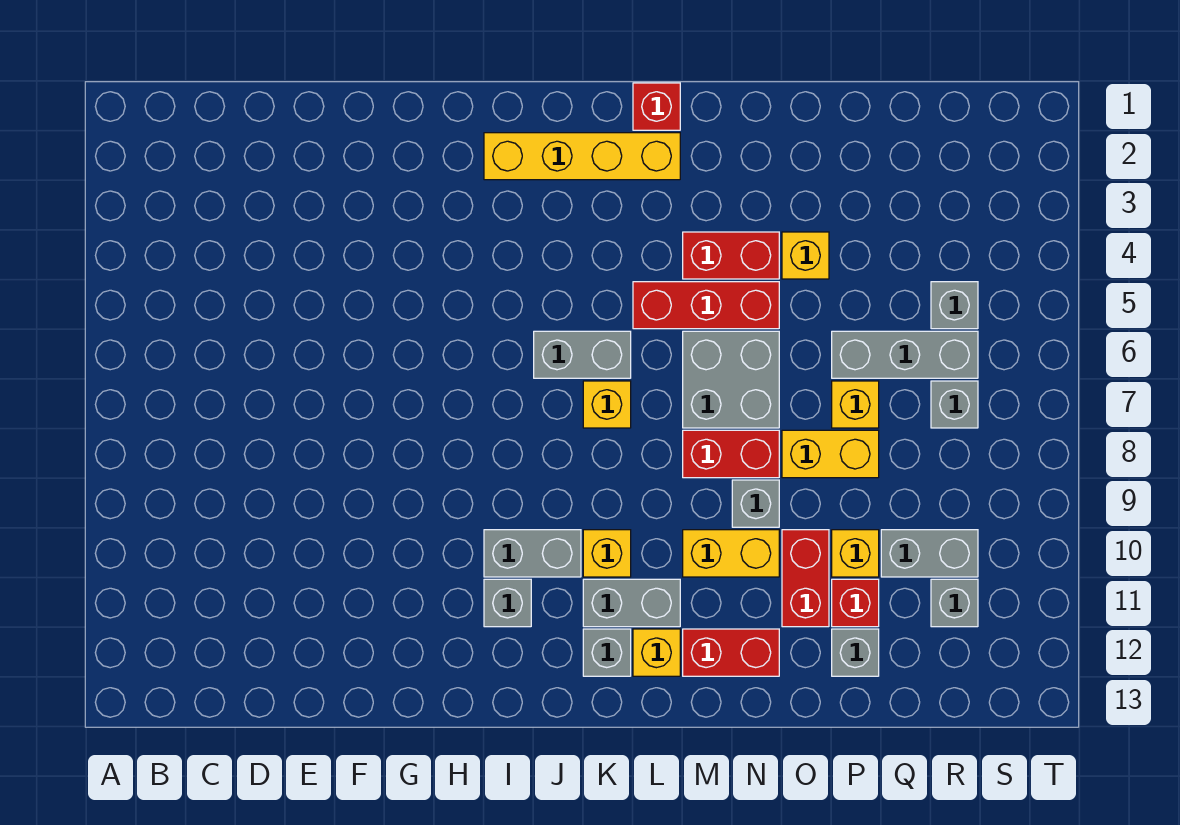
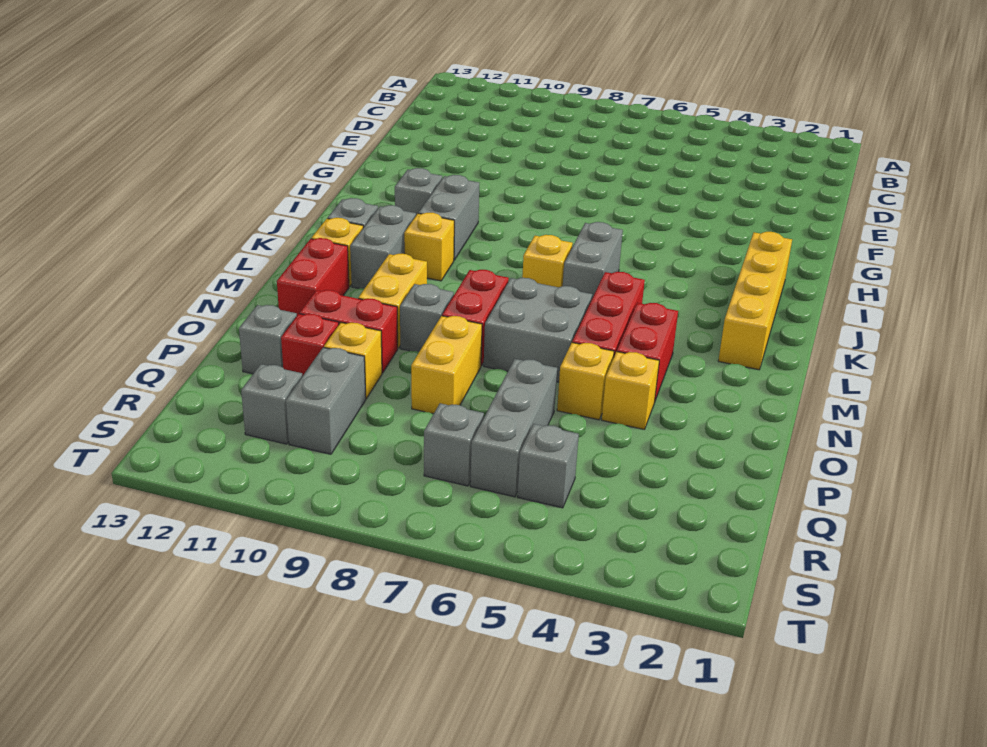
red brick L1 level 1 -> none
yellow brick P7 level 1 -> yellow brick O5 level 1

